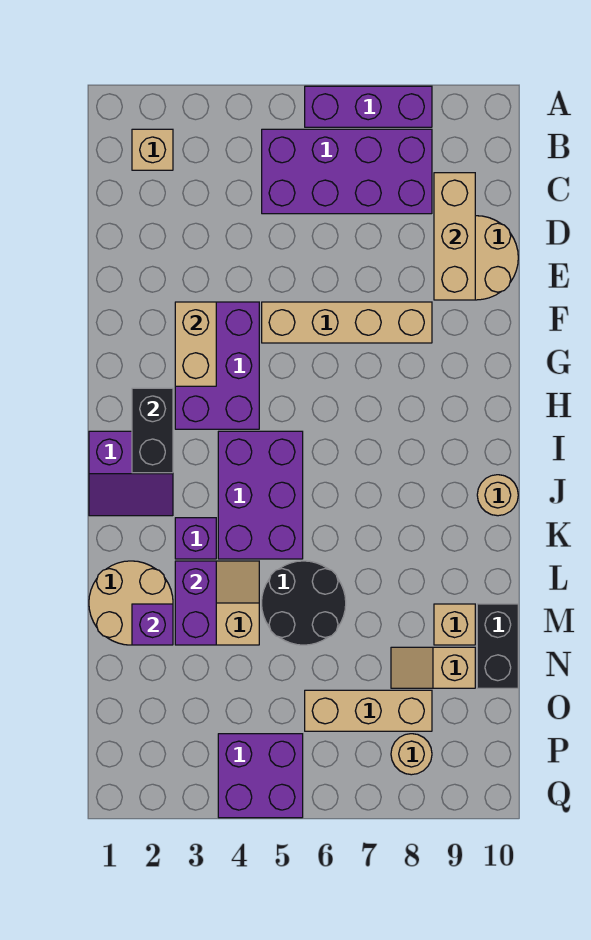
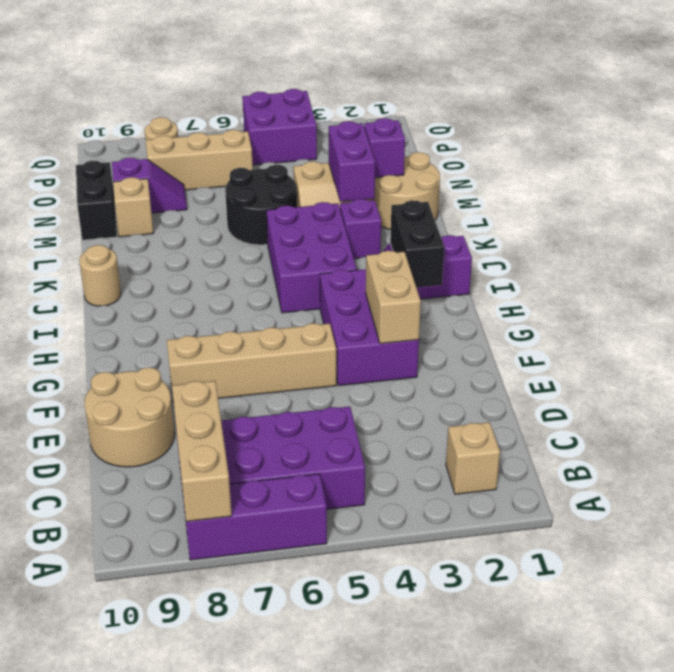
tan brick C9:E9 level 2 -> tan brick A8:C8 level 2
tan slope N8:N9 level 1 top 9 -> purple slope N8:N9 level 1 top 9

